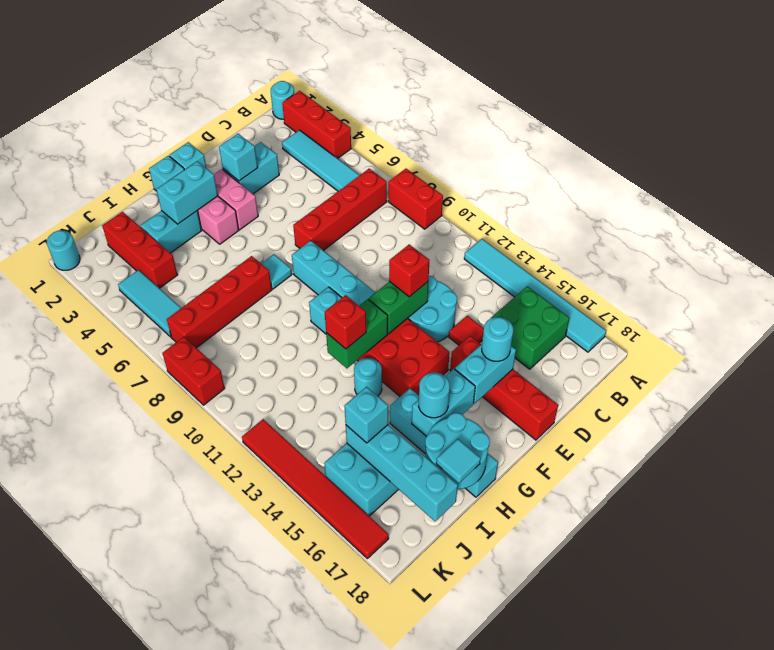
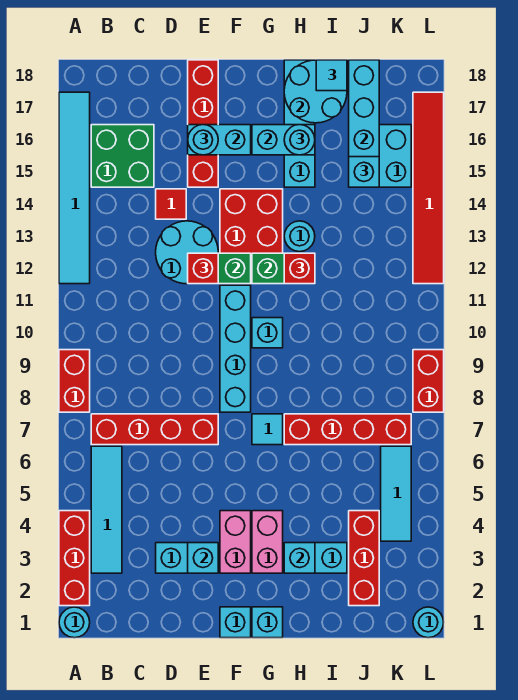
cyan brick G3:H3 level 2 -> cyan brick H3 level 2

